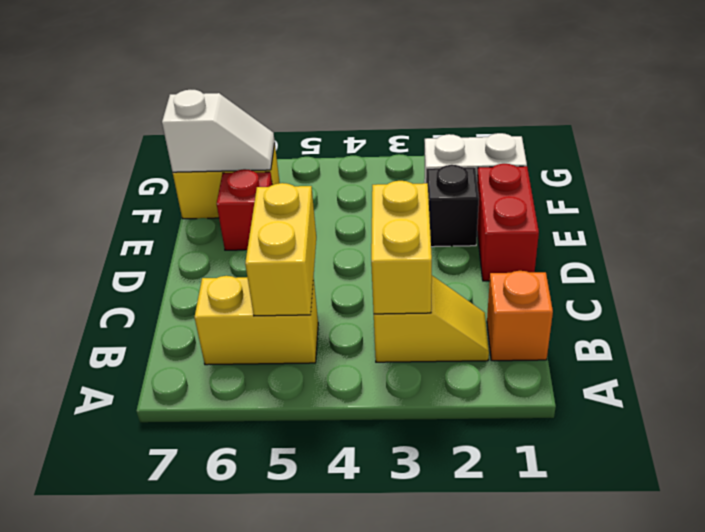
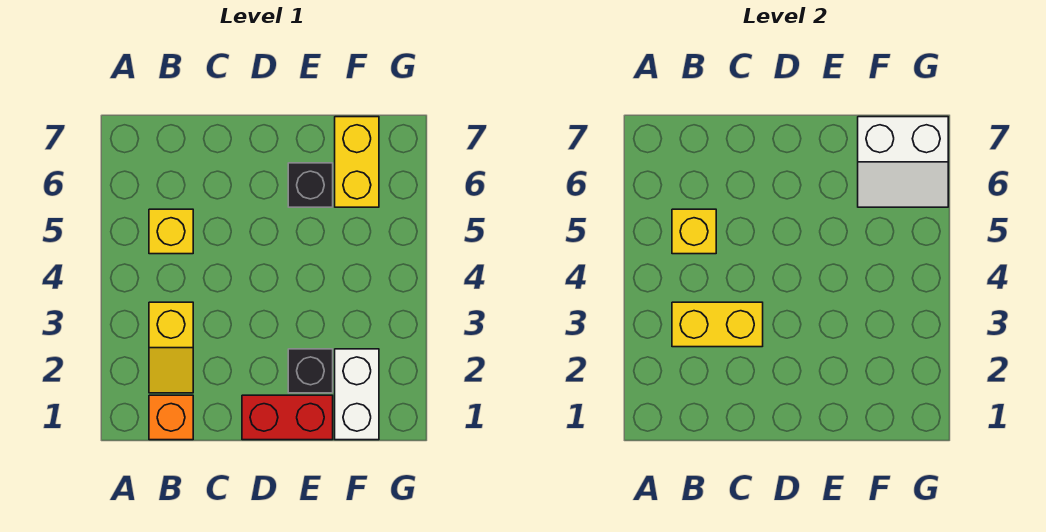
yellow brick B5:B6 level 1 -> yellow brick B5 level 1
yellow brick B5:C5 level 2 -> yellow brick B5 level 2
red brick E6 level 1 -> black brick E6 level 1
white slope F6:F7 level 2 top 7 -> white slope F6:G7 level 2 top 7

